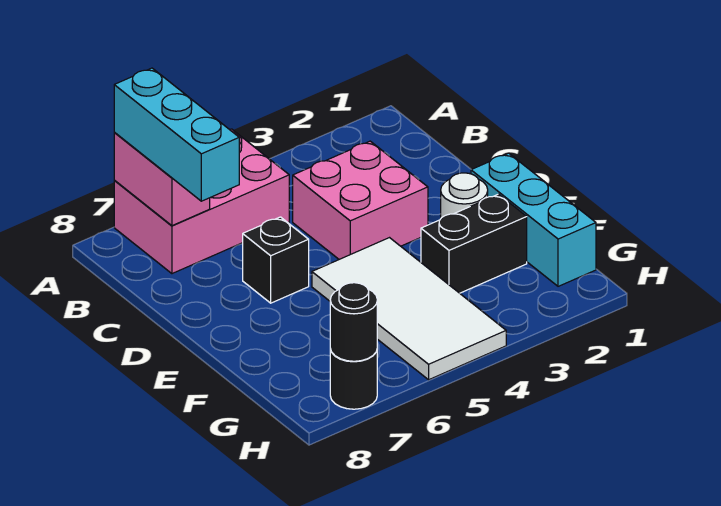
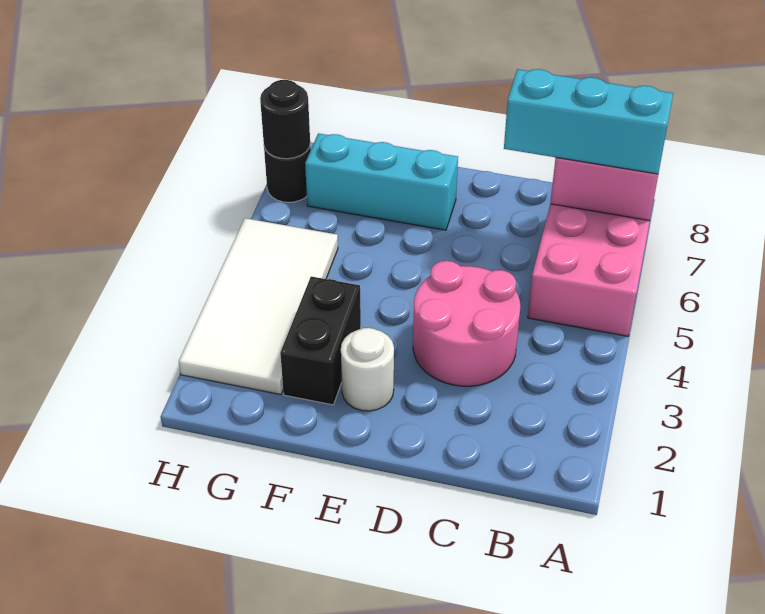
pink brick C3:D4 level 1 -> pink round brick C3:D4 level 1
black brick D6 level 1 -> none
cyan brick E1:G1 level 1 -> cyan brick E7:G7 level 1
white tile E4:H5 level 1 -> white tile G2:H5 level 1

